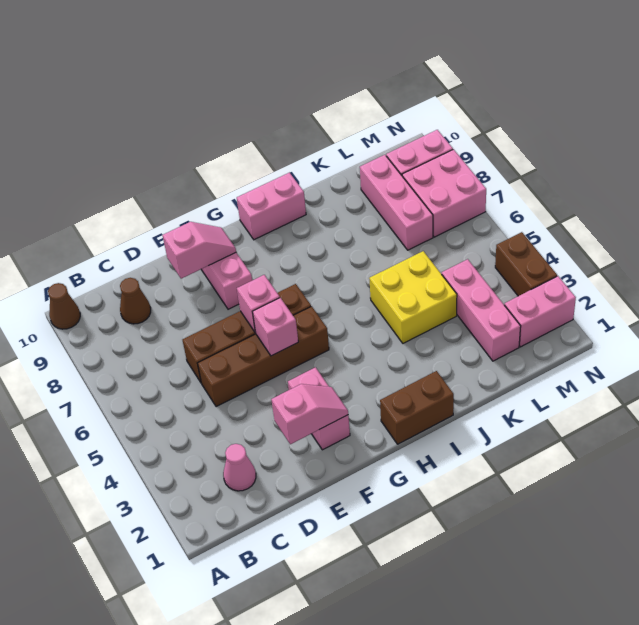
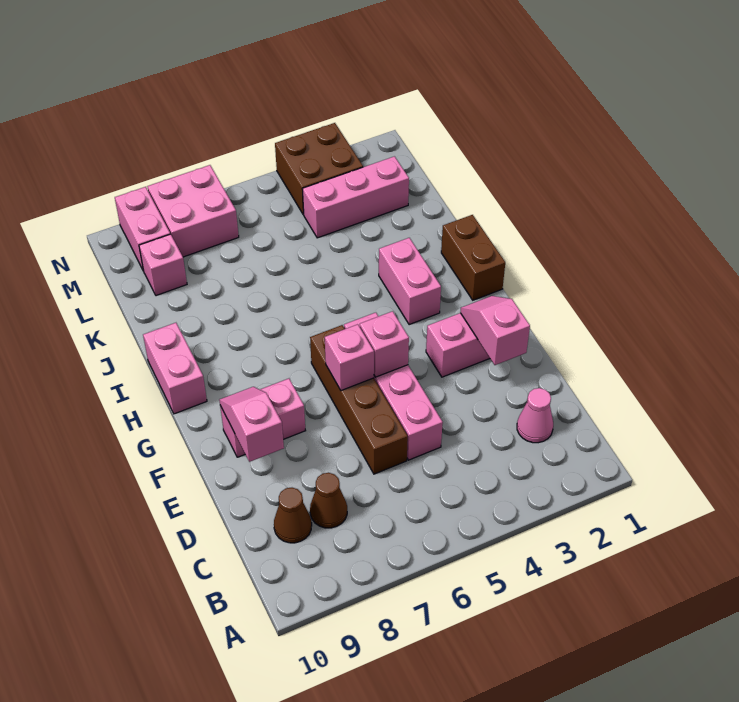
brown cone A10 level 1 -> brown cone C8 level 1
brown brick D5:G5 level 1 -> pink brick D5:G5 level 1
yellow brick J4:K5 level 1 -> none
pink brick L7:L9 level 1 -> pink brick L9 level 1
pink brick M2:N2 level 1 -> pink brick H3:I3 level 1
brown brick N3:N4 level 1 -> brown brick M3:N4 level 1

